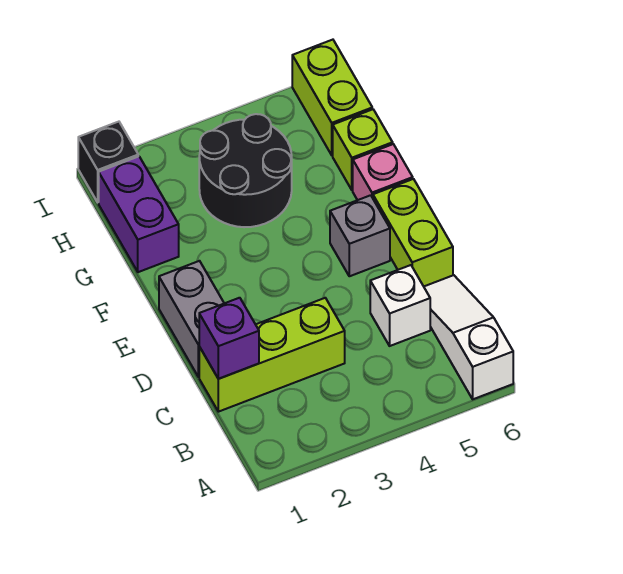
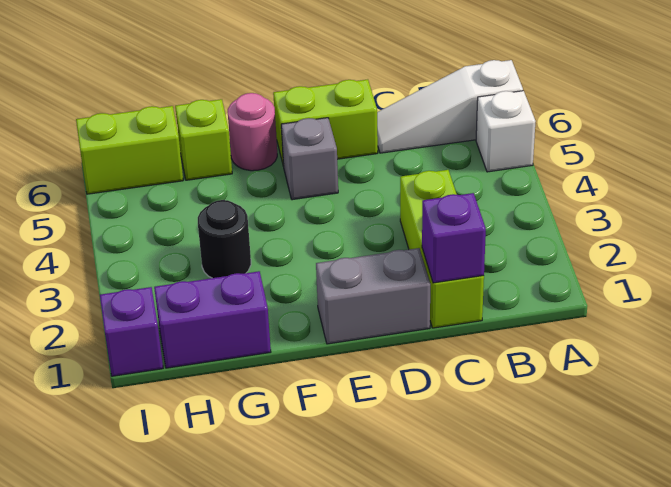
white brick C5 level 1 -> white brick A5 level 1
pink brick F6 level 1 -> pink round brick F6 level 1
black round brick G3:H4 level 1 -> black round brick G3 level 1
black brick I1 level 1 -> purple brick I1 level 1

